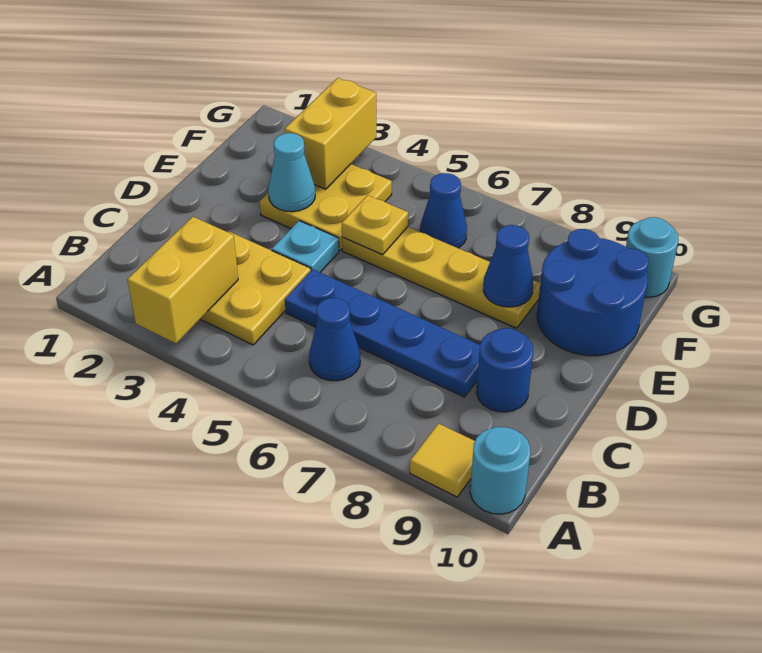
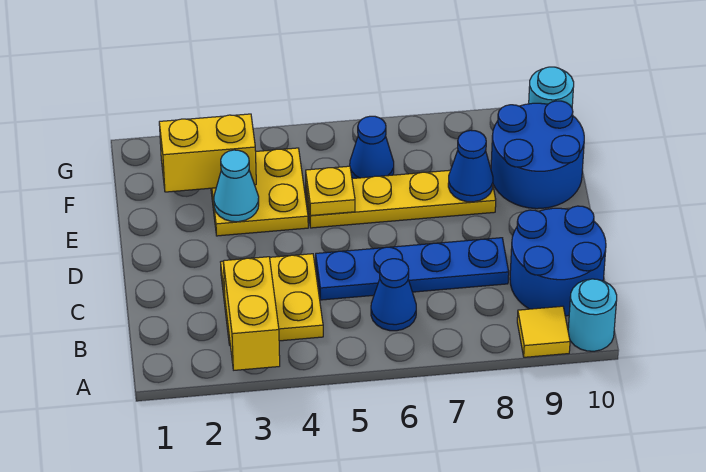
blue round brick C9 level 1 -> blue round brick B9:C10 level 1
cyan plate D4 level 1 -> none
yellow brick F3:G3 level 2 -> yellow brick F2:F3 level 2

